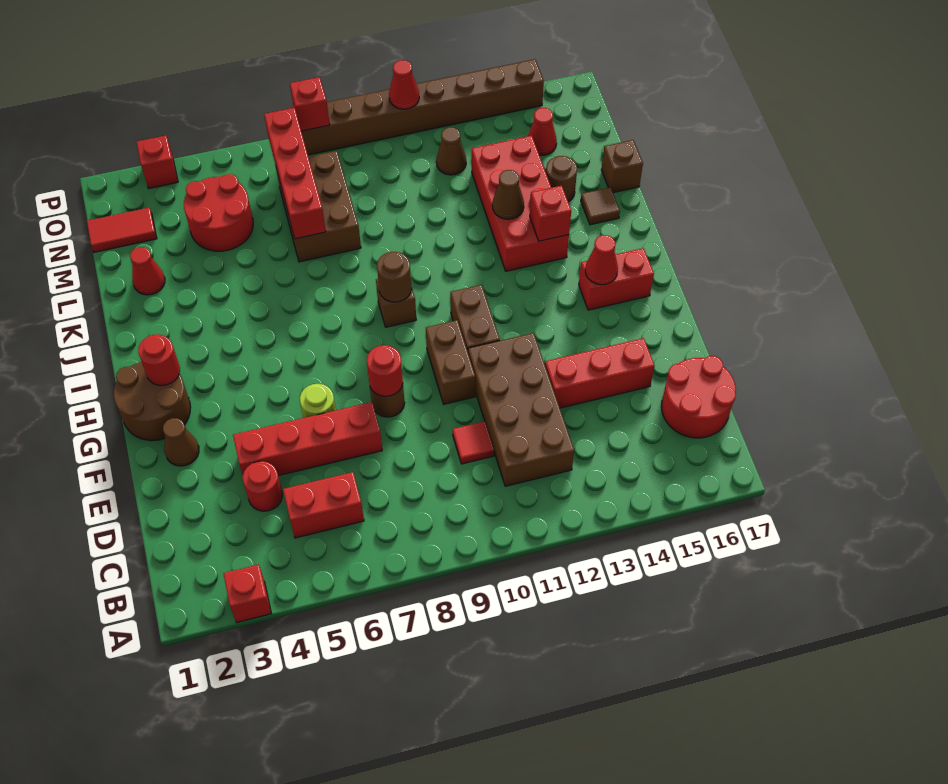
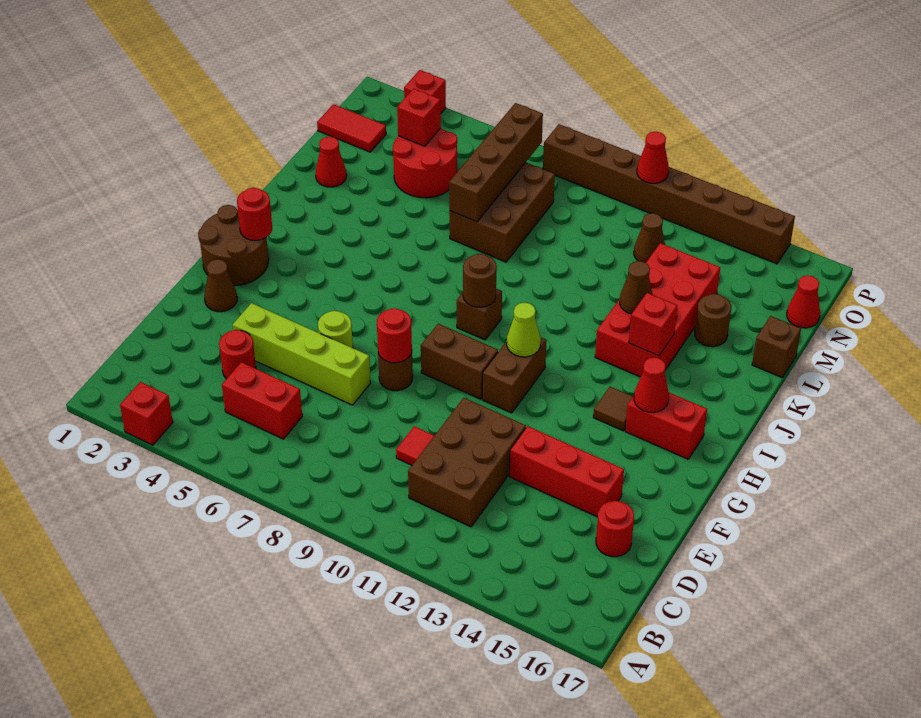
brown brick C11:F12 level 1 -> brown brick C11:E12 level 1
red round brick C16:D17 level 1 -> red round brick D16 level 1
red brick E4:E7 level 1 -> lime brick E4:E7 level 1
brown brick F10:G10 level 1 -> brown brick G9:G10 level 1
none -> lime cone H11 level 2
brown tile K16 level 1 -> brown tile H14 level 1
red brick L7:O7 level 2 -> brown brick L7:O7 level 2
red cone N15 level 1 -> red cone N17 level 1
red brick P8 level 2 -> red brick N4 level 2

